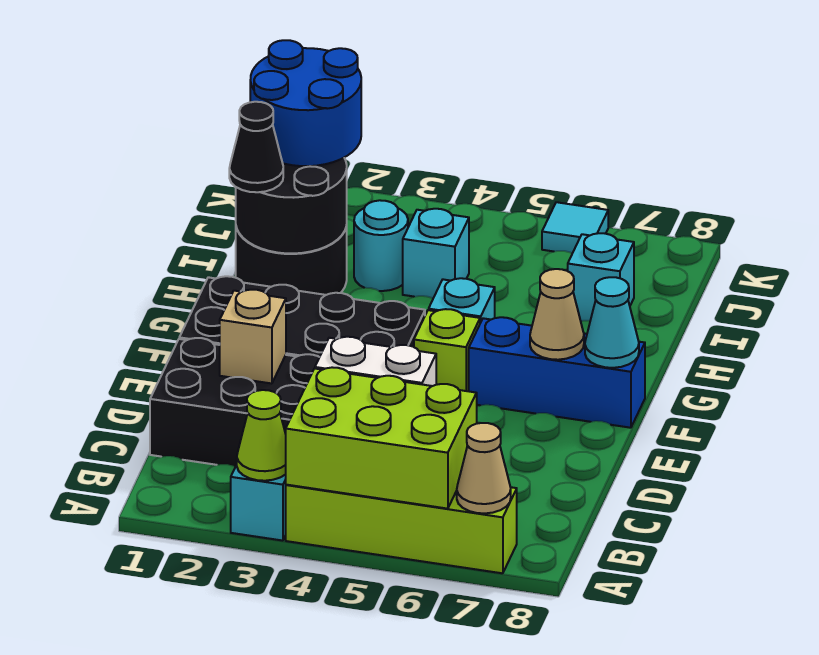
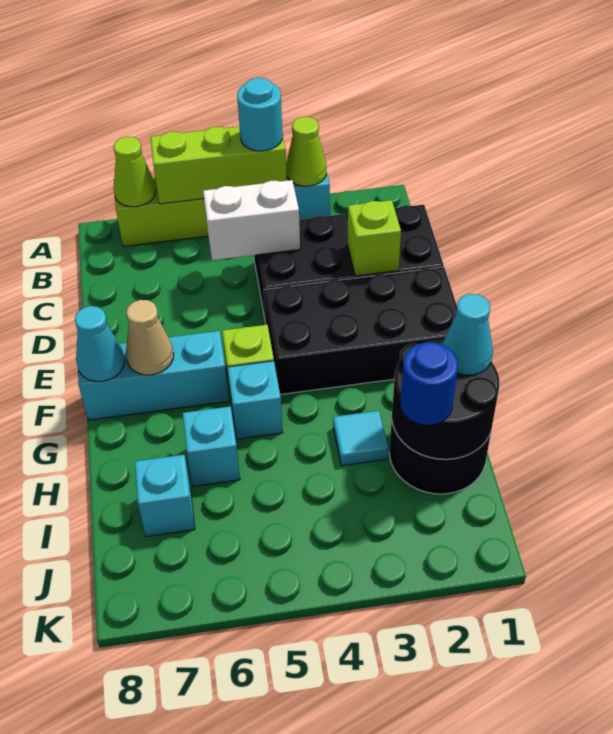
lime brick A4:B6 level 2 -> lime brick A4:A6 level 2
tan cone A7 level 2 -> lime cone A7 level 2
tan brick D2 level 2 -> lime brick D2 level 2
blue brick F6:F8 level 1 -> cyan brick F6:F8 level 1
black cone H1 level 3 -> cyan cone H1 level 3
blue round brick I1:J2 level 3 -> blue round brick I2 level 3
cyan round brick I3 level 1 -> cyan round brick A4 level 3
cyan brick I4 level 1 -> cyan brick H6 level 1
cyan tile K6 level 1 -> cyan tile H3 level 1

